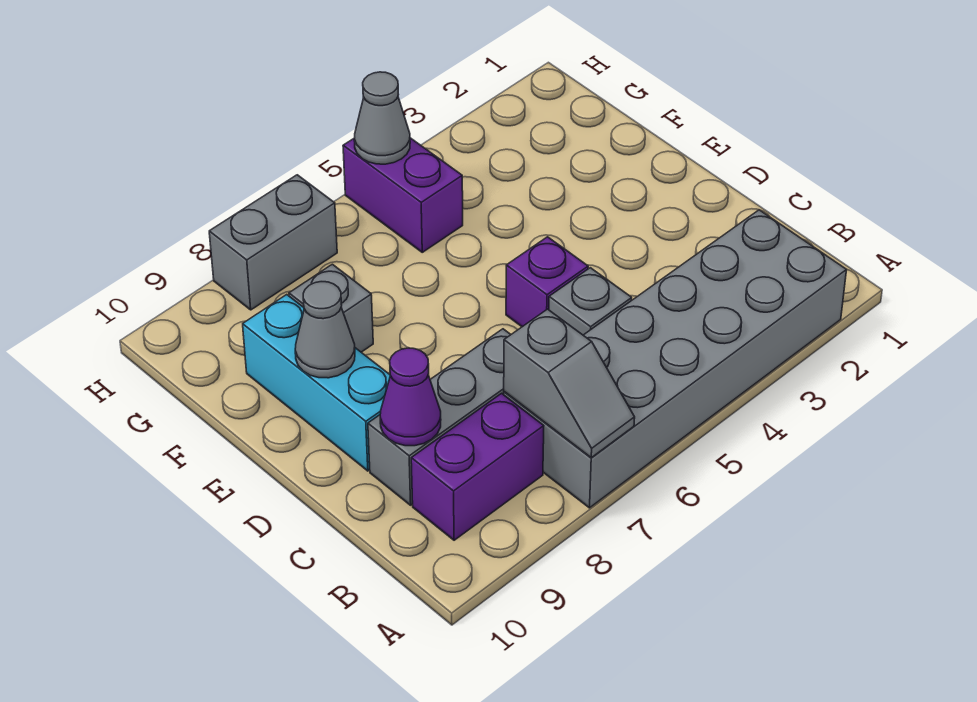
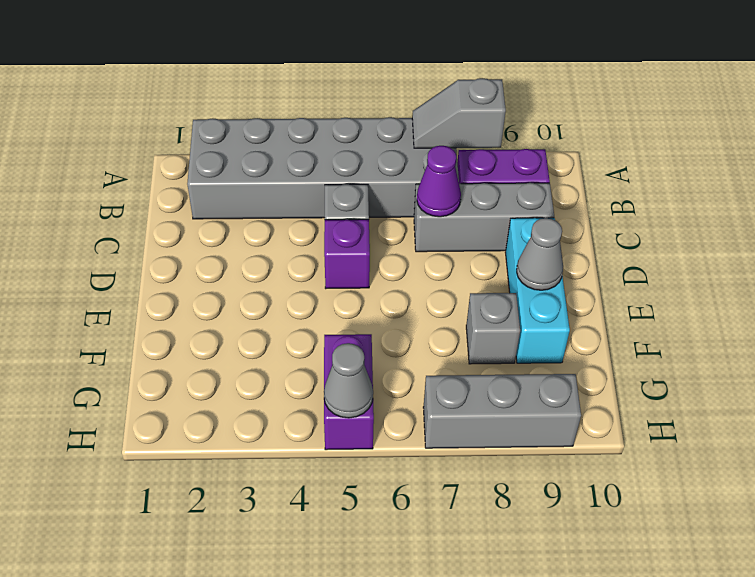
grey slope A7:B7 level 2 top B -> grey slope A7:A8 level 2 top 8
purple cone C9 level 2 -> purple cone C7 level 2
grey brick H7:H8 level 1 -> grey brick H7:H9 level 1

